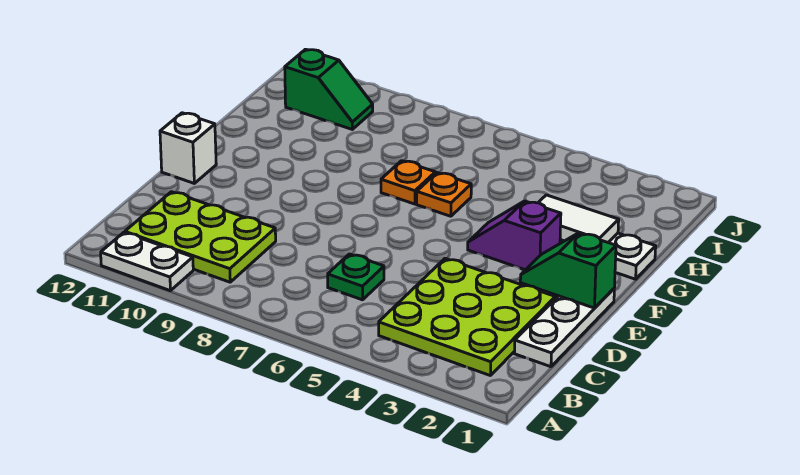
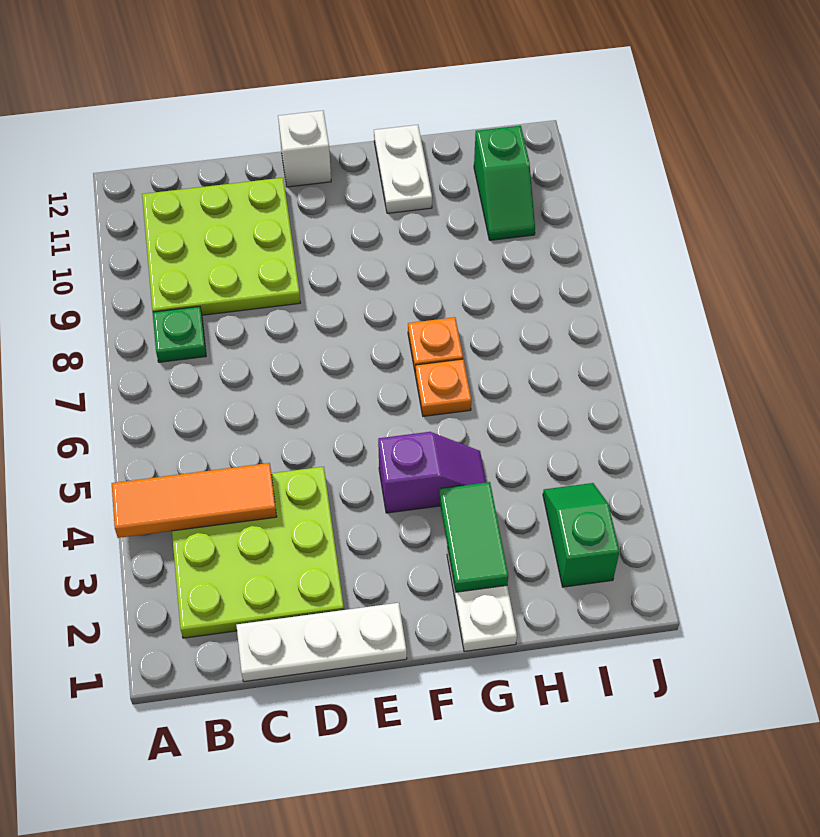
none -> orange tile A4:C4 level 2
white plate A10:A11 level 1 -> white plate G11:G12 level 1
lime plate B9:C11 level 1 -> lime plate B9:D11 level 1
green plate C6 level 1 -> green plate B8 level 1
green slope E1:E2 level 2 top 1 -> green slope I2:I3 level 1 top 2
purple slope F3:F4 level 1 top 3 -> purple slope F4:G4 level 1 top F
white tile G2:G3 level 2 -> green tile G2:G3 level 2

